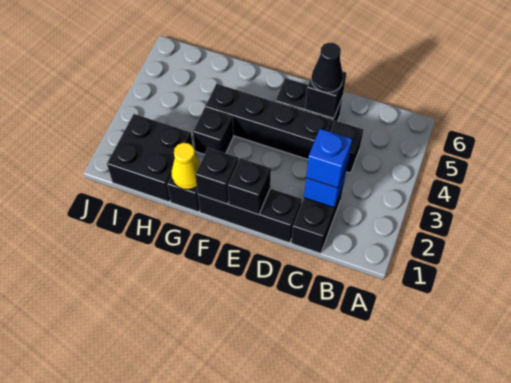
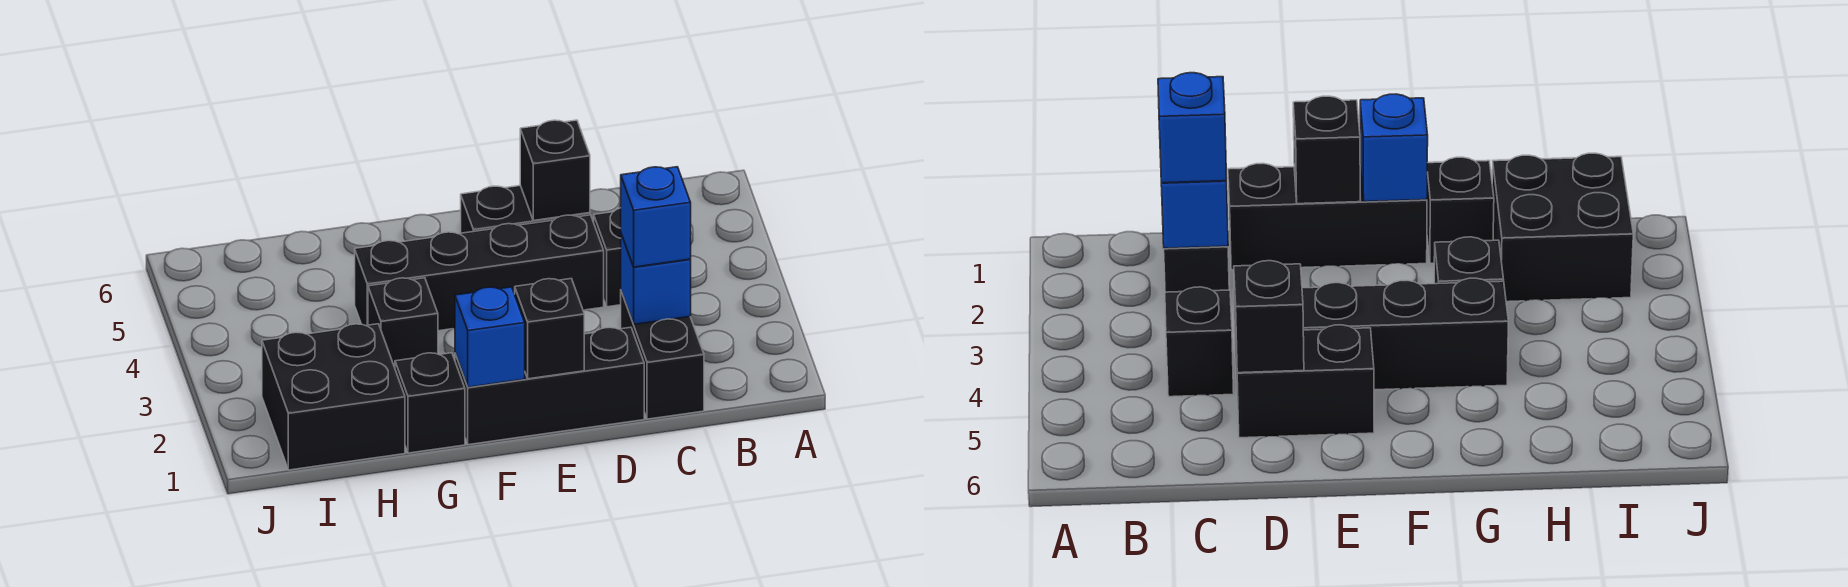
black cone D5 level 3 -> none
black brick F1 level 2 -> blue brick F1 level 2
yellow cone G1 level 2 -> none

